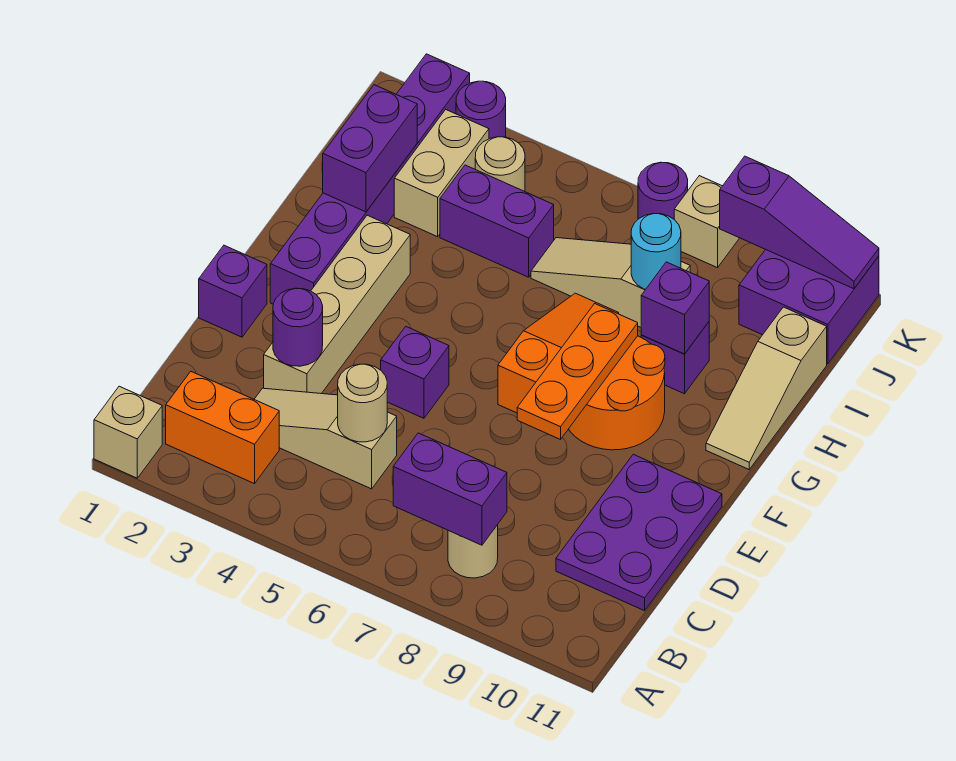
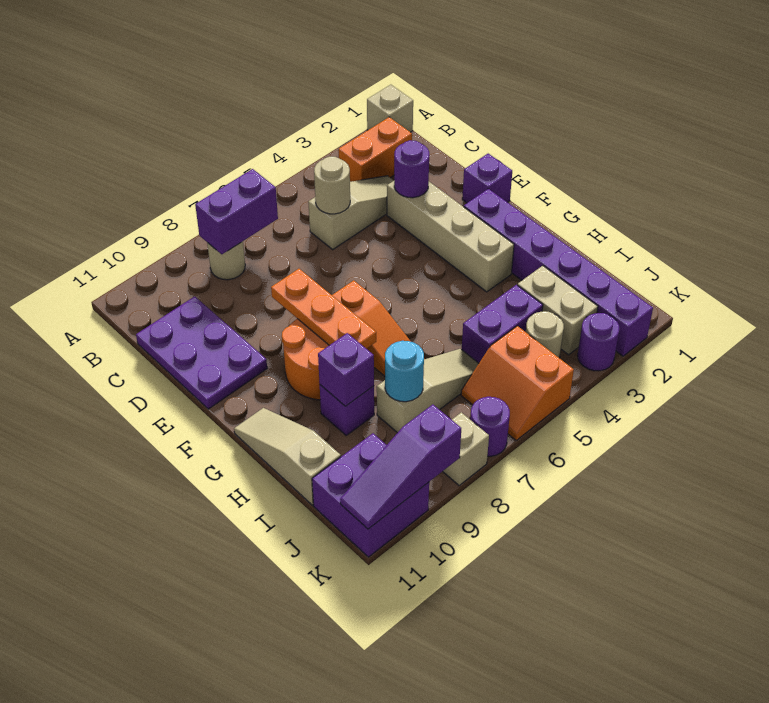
purple brick E5 level 1 -> none
purple brick H2:I2 level 2 -> none
none -> orange slope J5:K6 level 1 top 5

